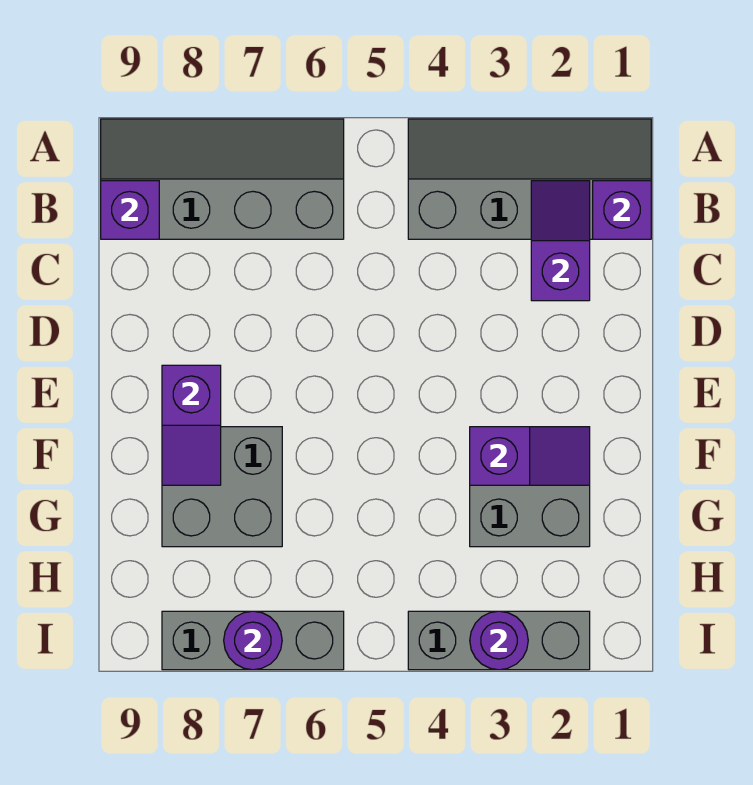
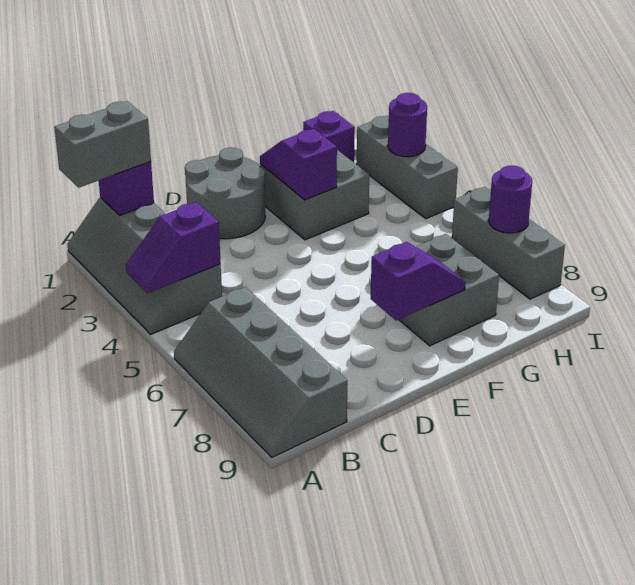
none -> grey brick A1:B1 level 3
purple slope B2:C2 level 2 top C -> purple slope A4:B4 level 2 top B
purple brick B9 level 2 -> purple brick H1 level 1
none -> grey round brick D1:E2 level 1

